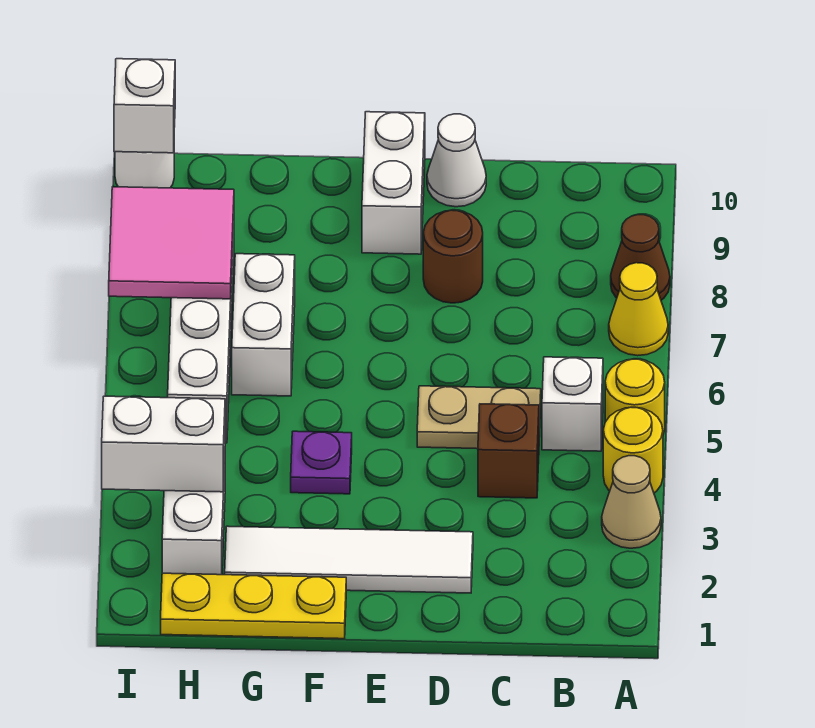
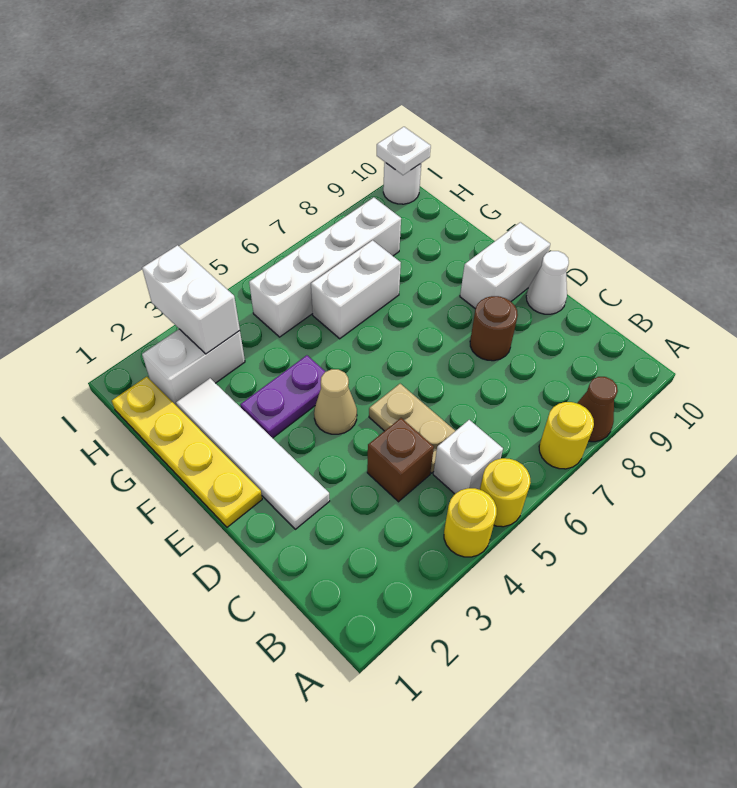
tan cone A3 level 1 -> tan cone E4 level 1
yellow cone A7 level 1 -> yellow round brick A7 level 1
yellow plate F1:H1 level 1 -> yellow plate E1:H1 level 1
purple plate F4 level 1 -> purple plate F3:F4 level 1
pink tile H7:I8 level 2 -> none
white brick I10 level 2 -> white plate I10 level 2

